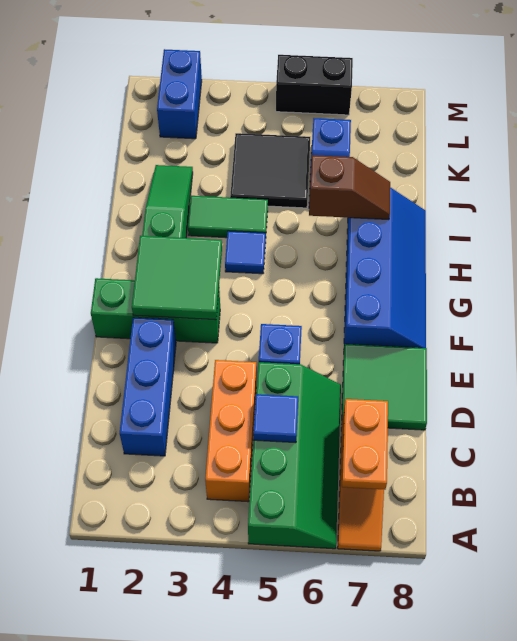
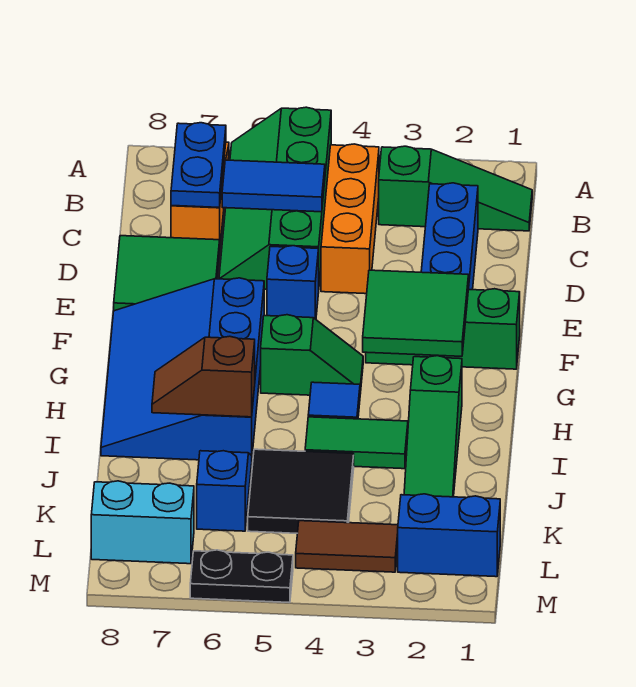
none -> green slope B1:B3 level 1 top 3
orange plate B7:C7 level 2 -> blue plate B7:C7 level 2
blue tile C5 level 2 -> blue tile C5:C6 level 2
blue slope F7:I8 level 1 top 7 -> blue slope F6:I8 level 1 top 6
none -> green slope G4:G5 level 1 top 5
blue brick L2:M2 level 1 -> blue brick L1:L2 level 1
none -> brown tile L3:L4 level 1
none -> cyan brick L7:L8 level 1
black brick M5:M6 level 1 -> black plate M5:M6 level 1

